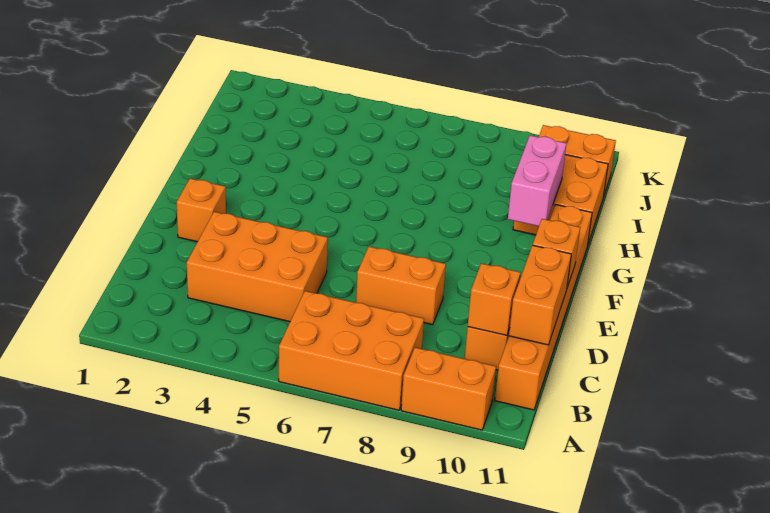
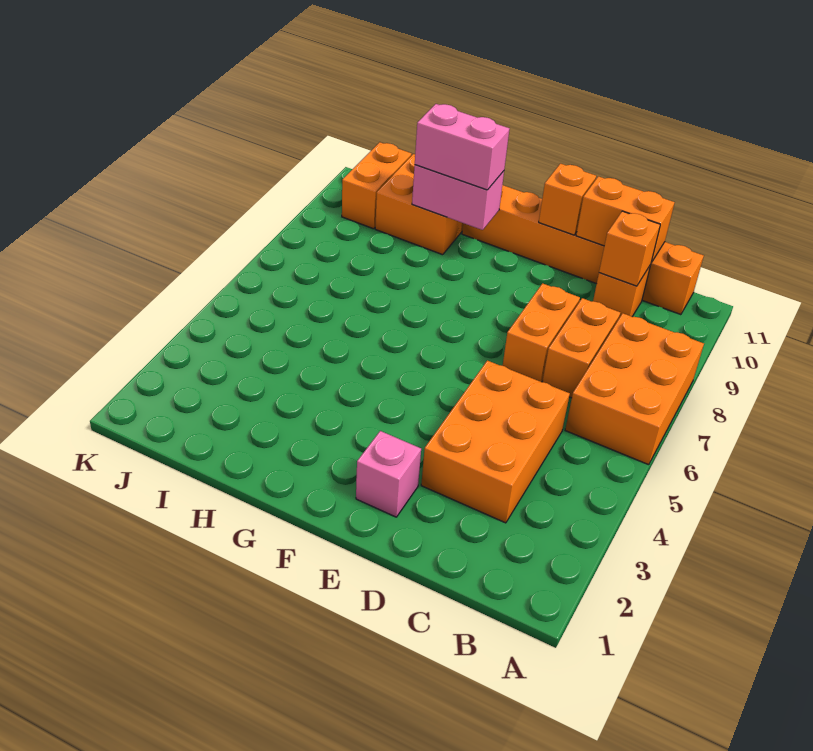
orange brick A9:A10 level 1 -> orange brick C7:C8 level 1
orange brick E2 level 1 -> pink brick E2 level 1
none -> pink brick G10:H10 level 3

